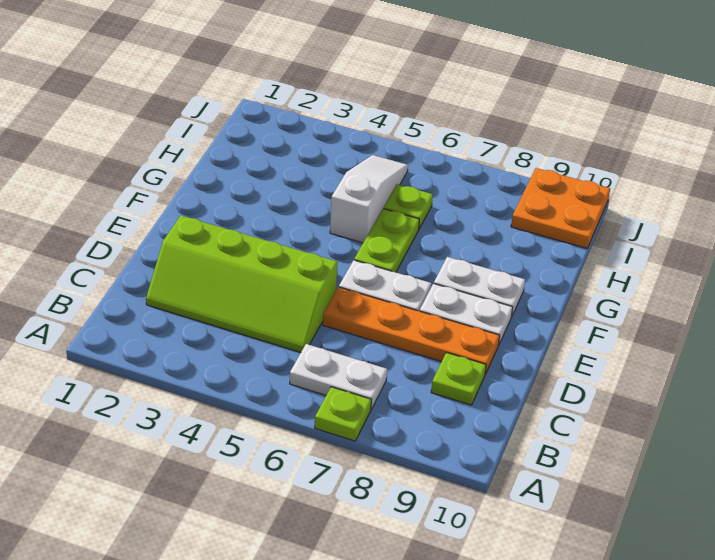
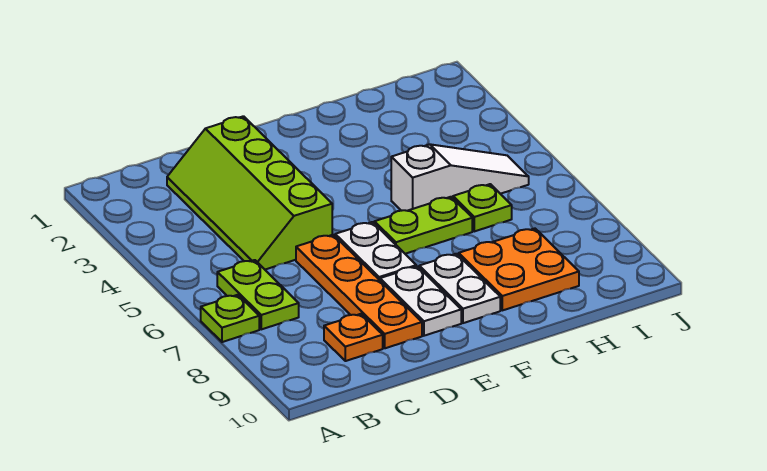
white plate B6:B7 level 1 -> lime plate B6:B7 level 1
lime plate C9 level 1 -> orange plate C9 level 1
orange plate I9:J10 level 1 -> orange plate G8:H9 level 1

